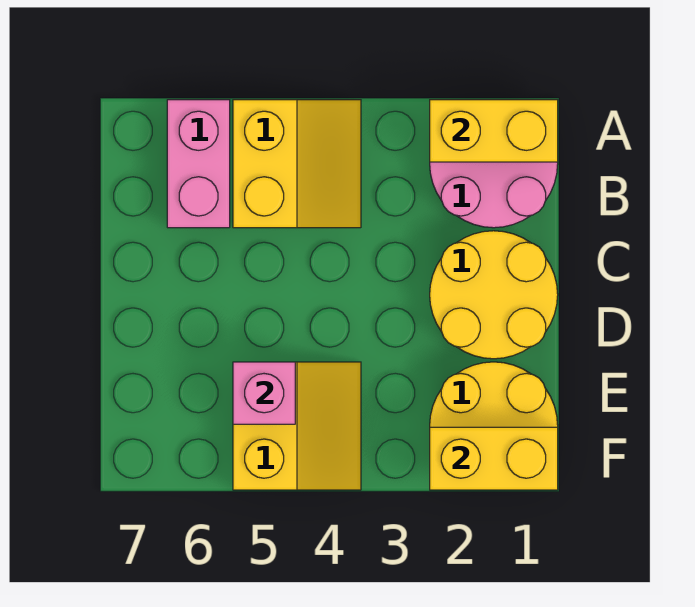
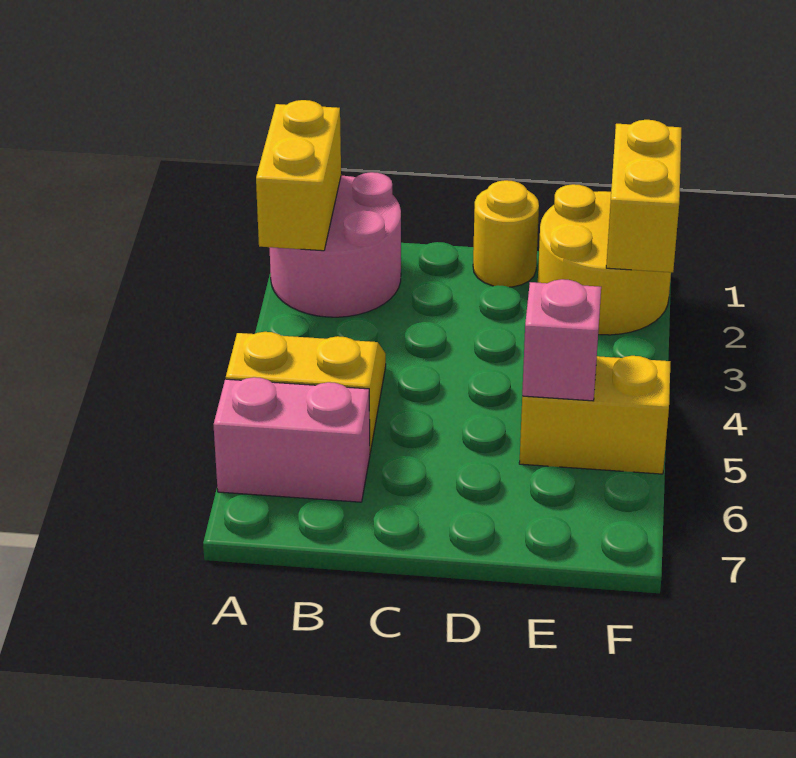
yellow round brick C1:D2 level 1 -> yellow round brick D1 level 1

